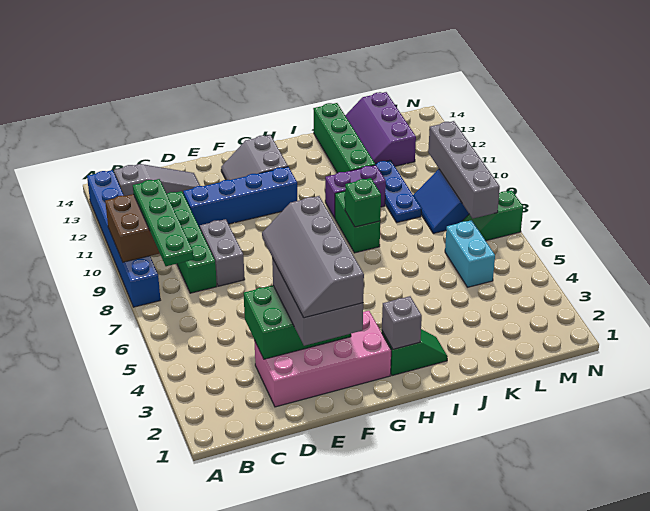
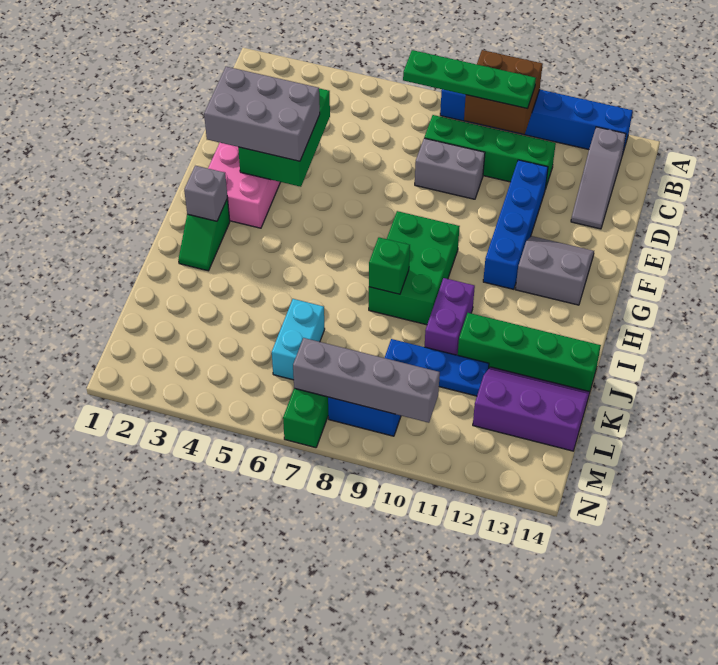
grey slope E2:F5 level 4 top F -> none
green brick I8:I9 level 1 -> green brick G8:I9 level 1
cyan brick L5:L6 level 1 -> cyan brick K6:L6 level 1

